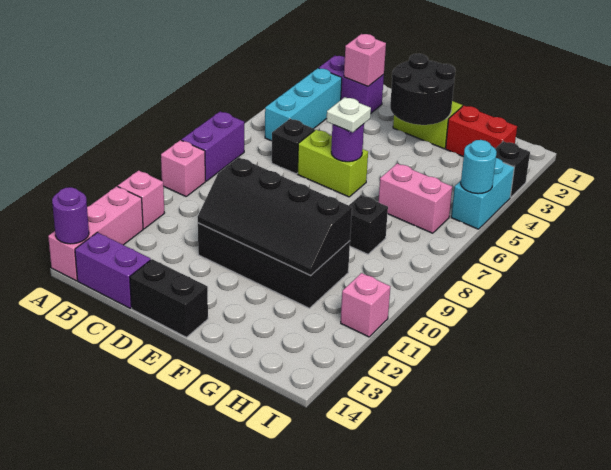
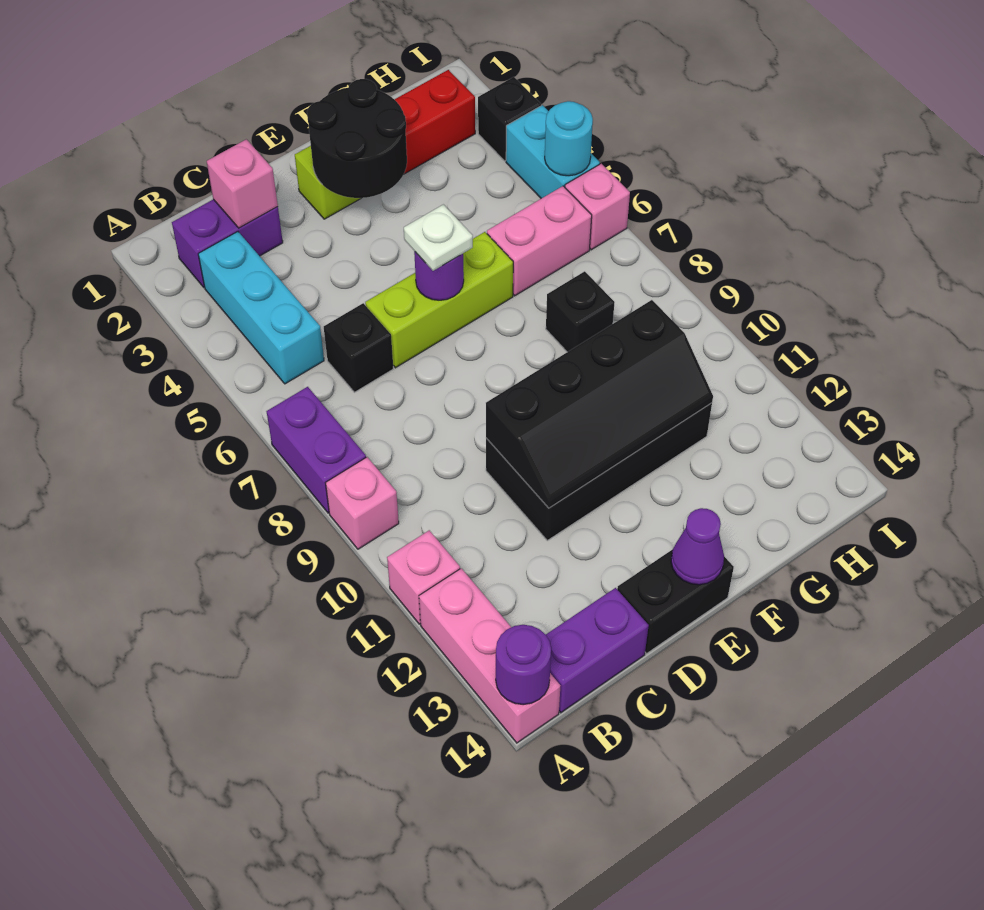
lime brick D6:E6 level 1 -> lime brick D6:F6 level 1
none -> purple cone E14 level 2
pink brick I11 level 1 -> pink brick I6 level 1

